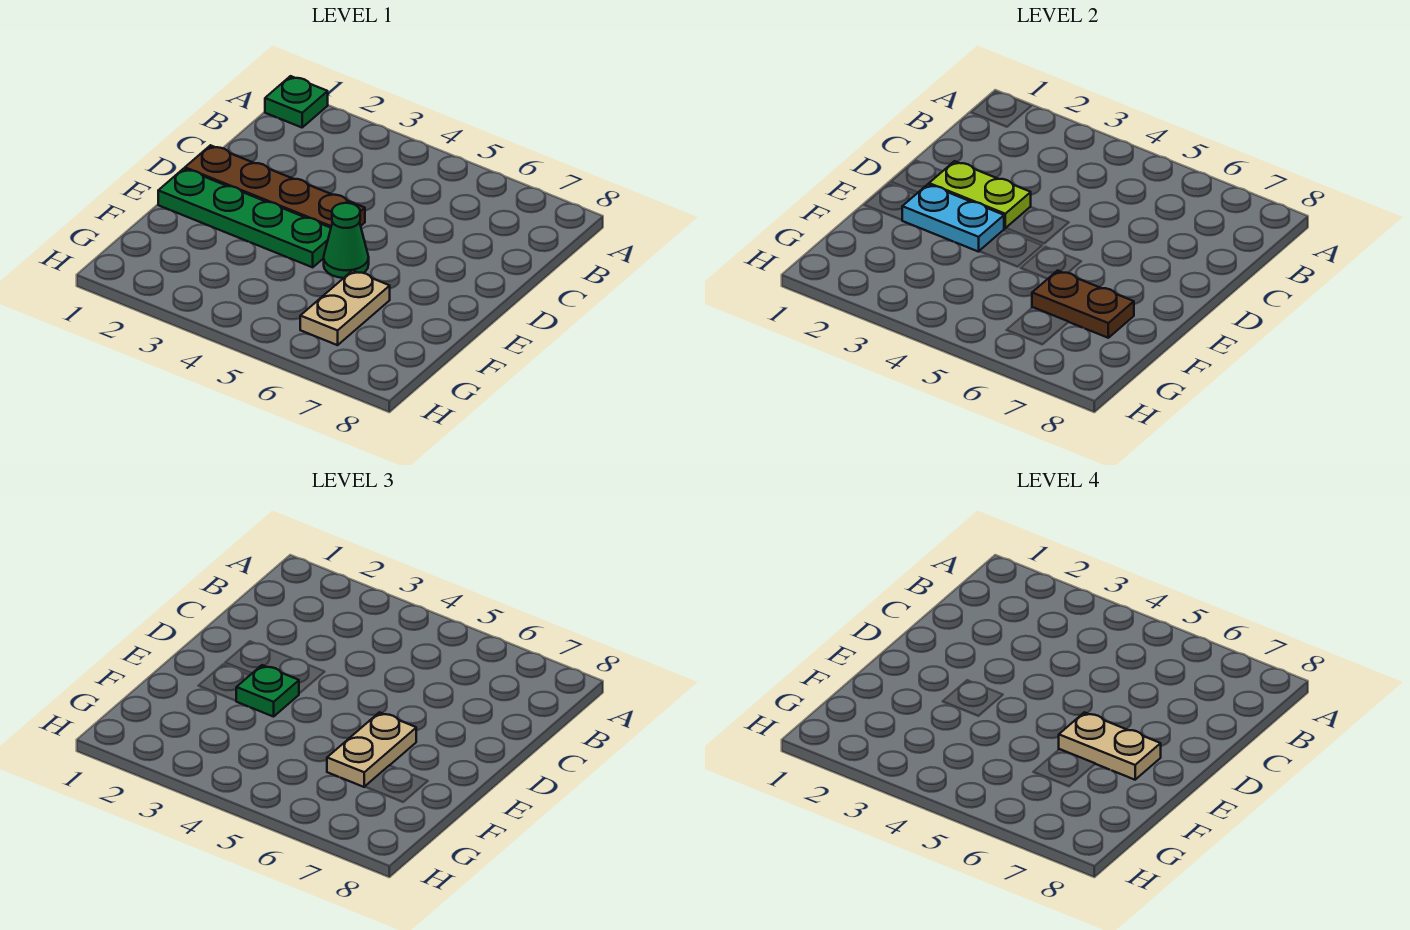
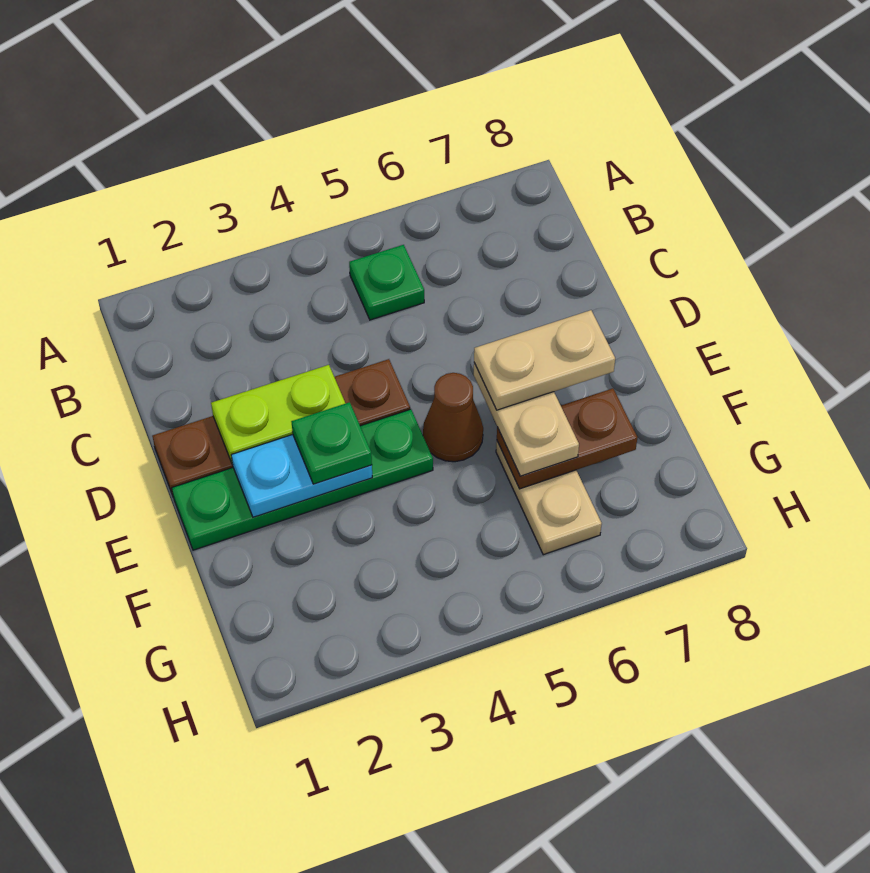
green plate A1 level 1 -> green plate B5 level 1
green cone E5 level 1 -> brown cone E5 level 1

